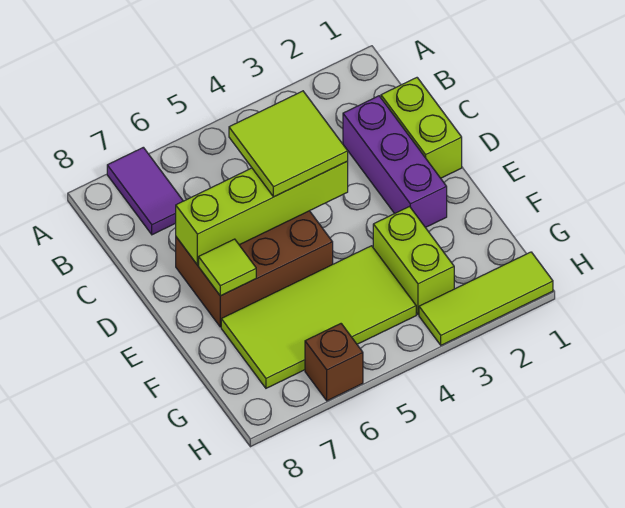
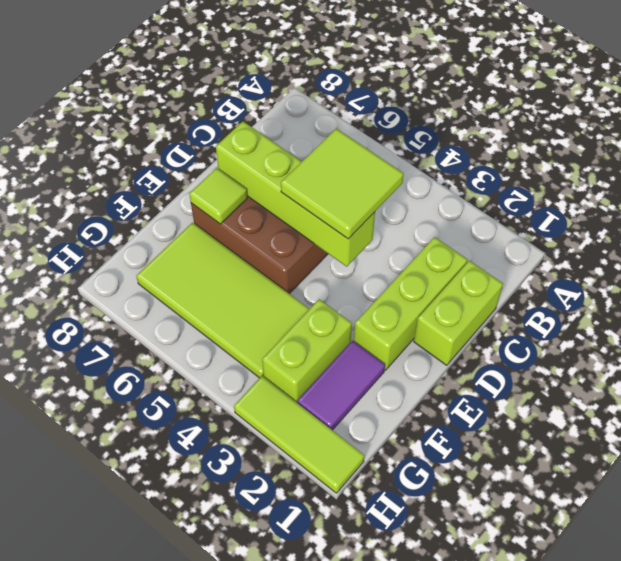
purple tile A7:B7 level 1 -> purple tile F2:G2 level 1
purple brick C2:E2 level 1 -> lime brick C2:E2 level 1
brown brick H6 level 1 -> none

